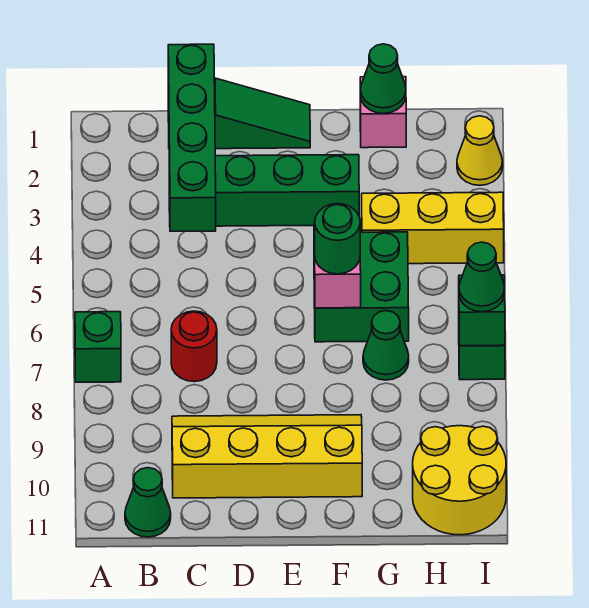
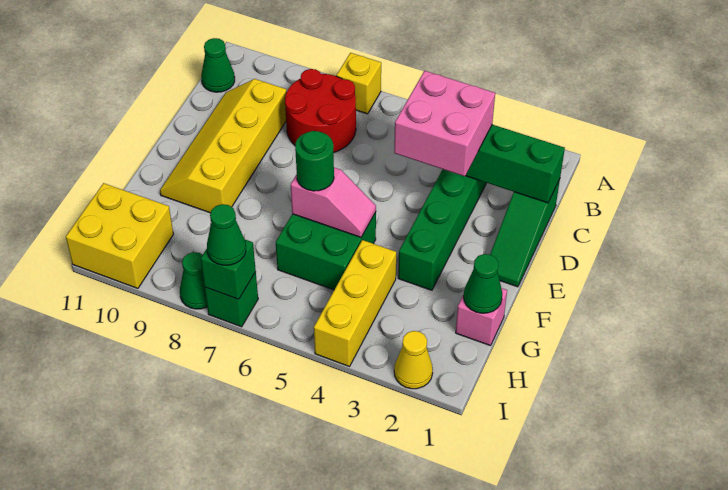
green brick A7 level 1 -> yellow brick A7 level 1
none -> pink brick C3:D4 level 3
red round brick C7 level 1 -> red round brick B7:C8 level 1
yellow slope C9:F10 level 1 top 10 -> yellow slope C9:F10 level 1 top 9
green cone G7 level 1 -> green cone I8 level 1
yellow round brick H10:I11 level 1 -> yellow brick H10:I11 level 1

